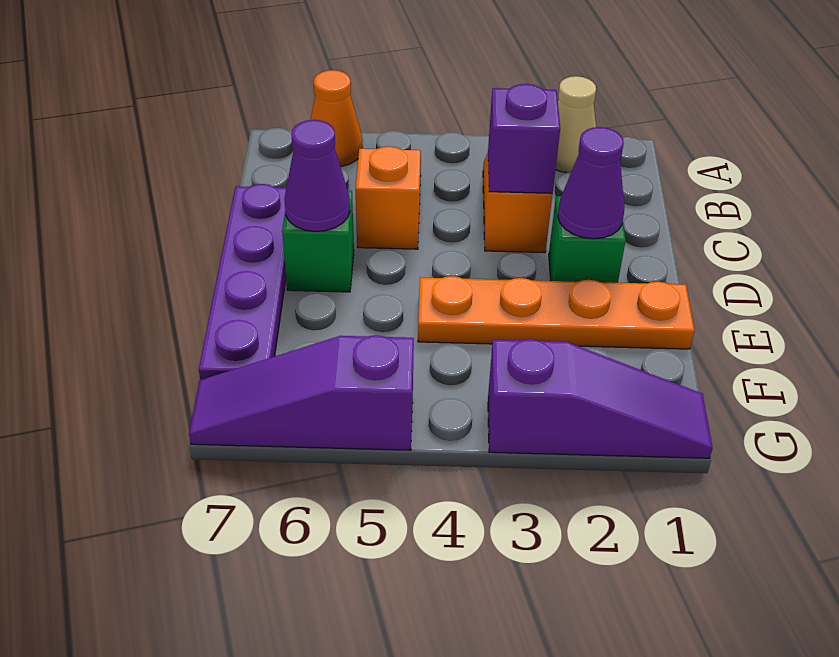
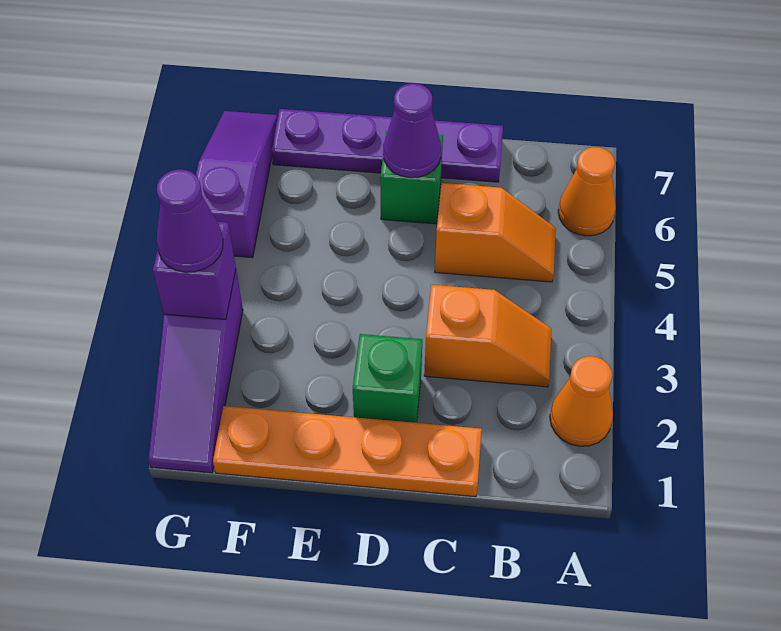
tan cone A2 level 1 -> orange cone A2 level 1
purple brick C3 level 2 -> purple brick G3 level 2
purple cone D2 level 2 -> purple cone G3 level 3
orange plate E1:E4 level 1 -> orange plate C1:F1 level 1

